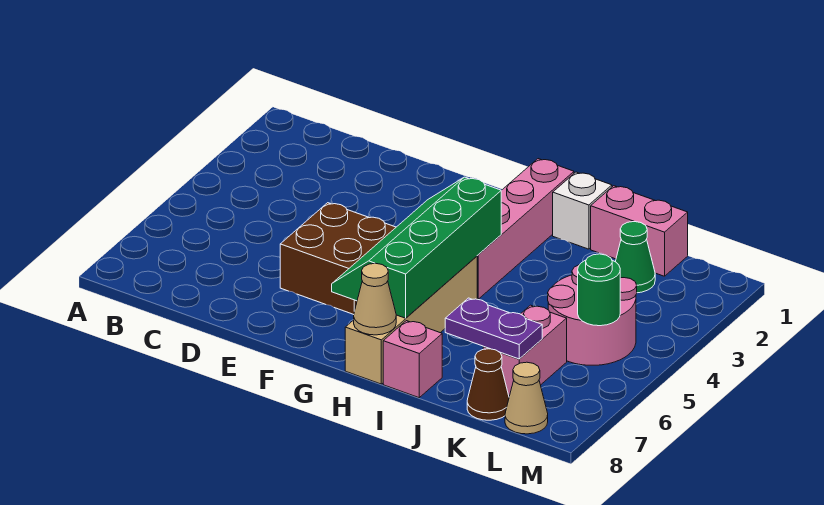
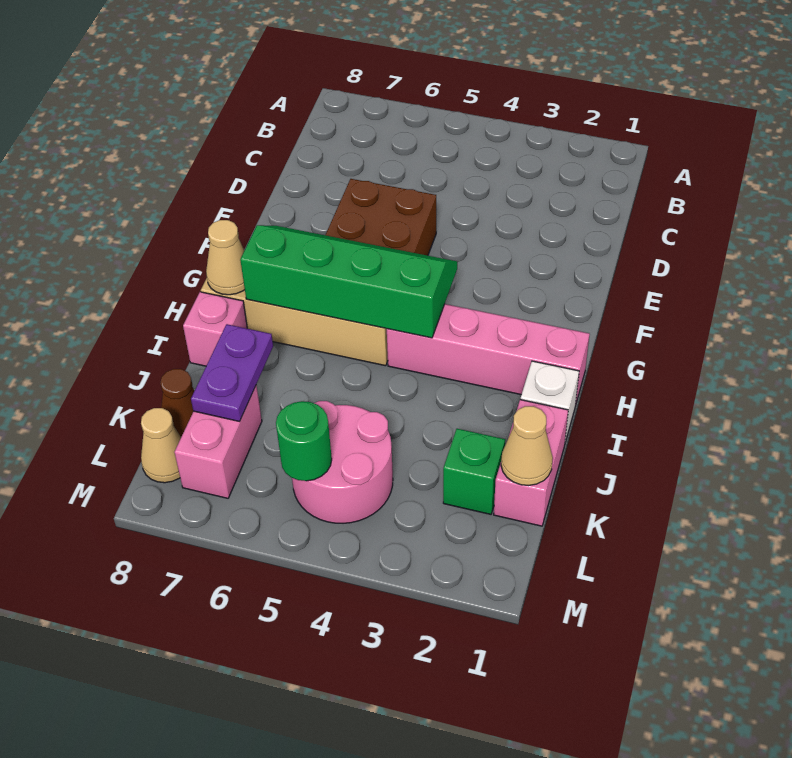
none -> tan cone K1 level 2
green cone K2 level 1 -> green brick K2 level 1
pink brick K6:K7 level 1 -> pink brick K7:L7 level 1

